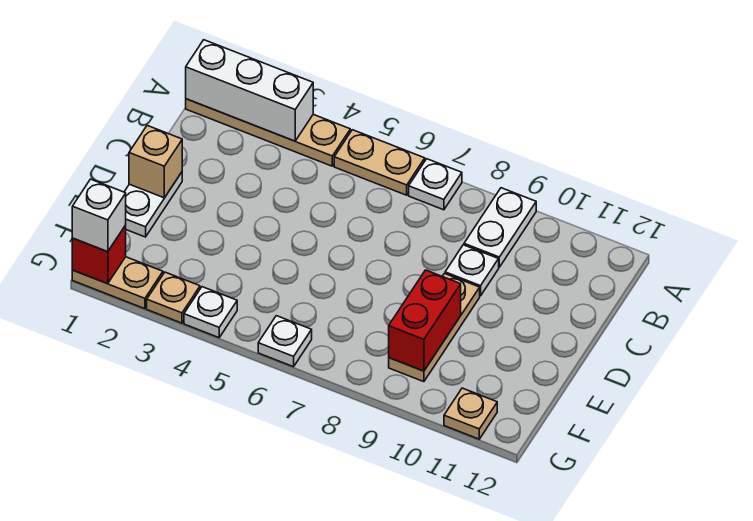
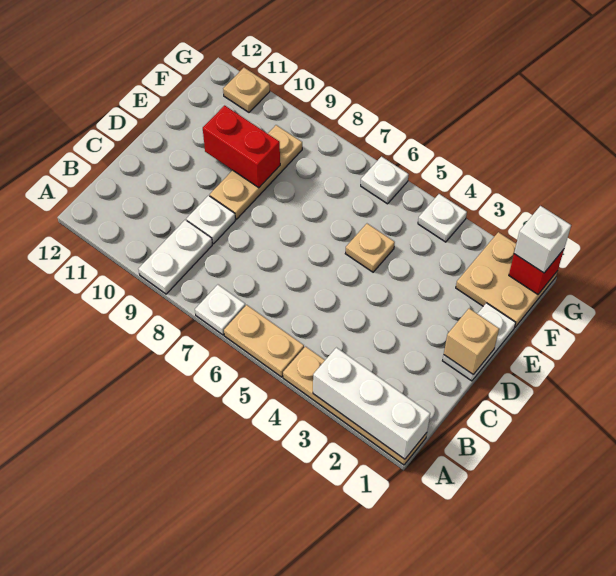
red brick E9:F9 level 2 -> red brick E9:E10 level 2
tan plate G1:G2 level 1 -> tan plate F1:G2 level 1
tan plate G3 level 1 -> tan plate E5 level 1

